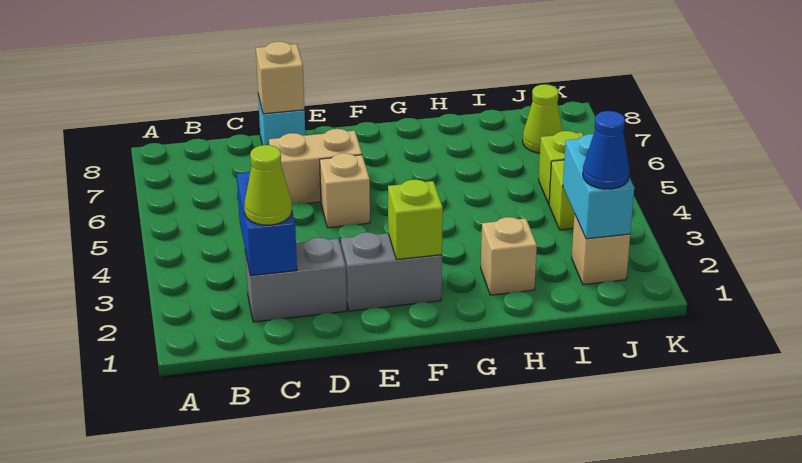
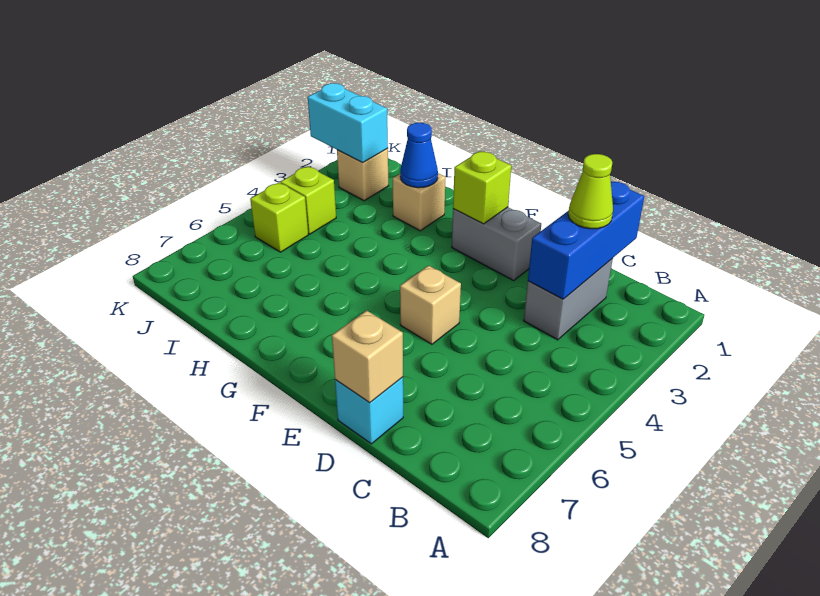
grey brick C2:D2 level 1 -> grey brick C2:C3 level 1
blue brick C2:C3 level 2 -> blue brick C1:C3 level 2
tan brick D6:E6 level 1 -> none
cyan brick J2:J3 level 2 -> cyan brick J2:K2 level 2
blue cone J2 level 3 -> blue cone H2 level 2
lime cone J7 level 1 -> none

